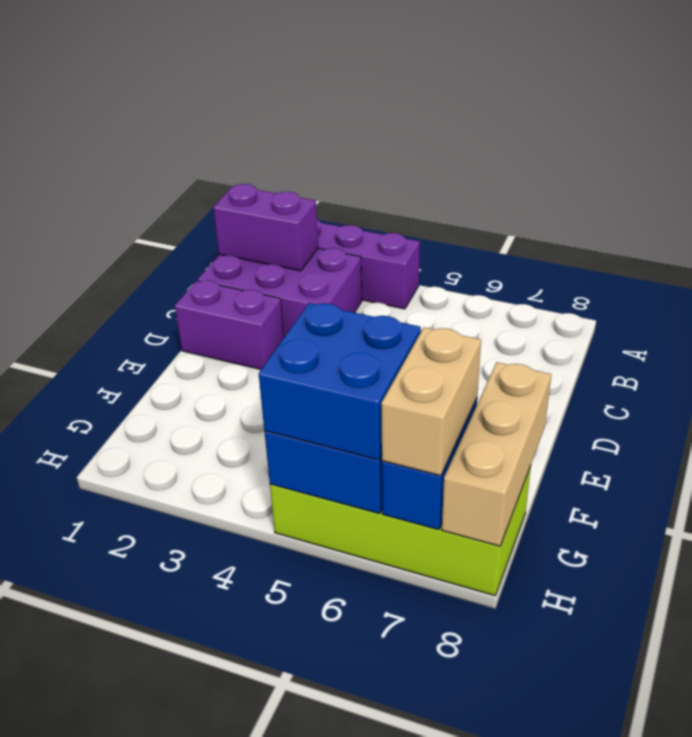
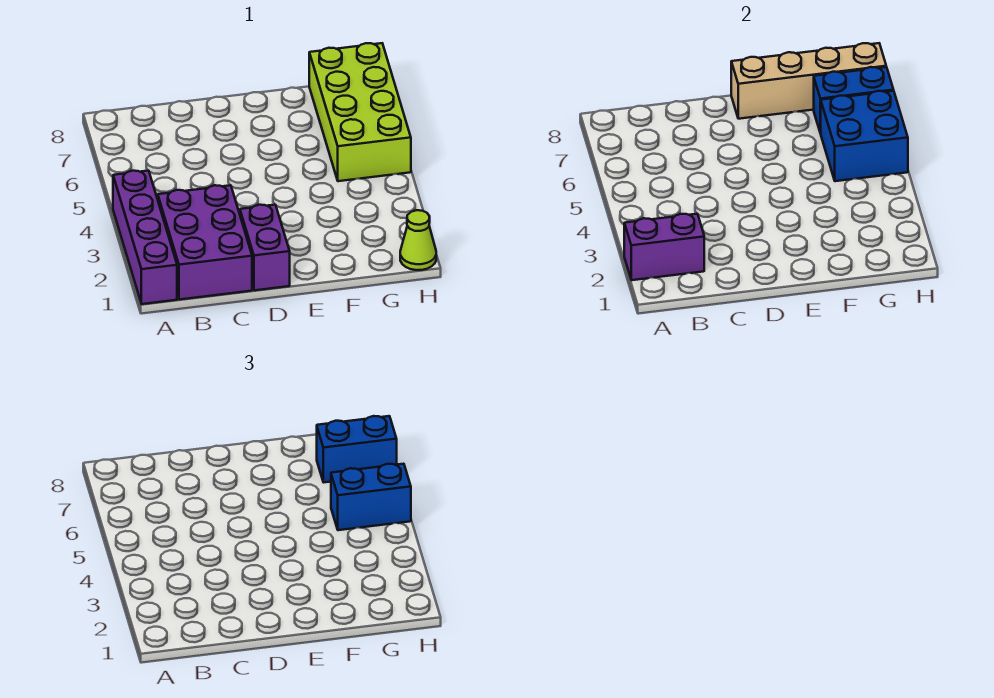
purple brick B1:B2 level 2 -> purple brick A2:B2 level 2
tan brick F8:H8 level 2 -> tan brick E8:H8 level 2
blue brick G5:H6 level 3 -> blue brick G5:H5 level 3
tan brick G7:H7 level 3 -> blue brick G7:H7 level 3
none -> lime cone H1 level 1

